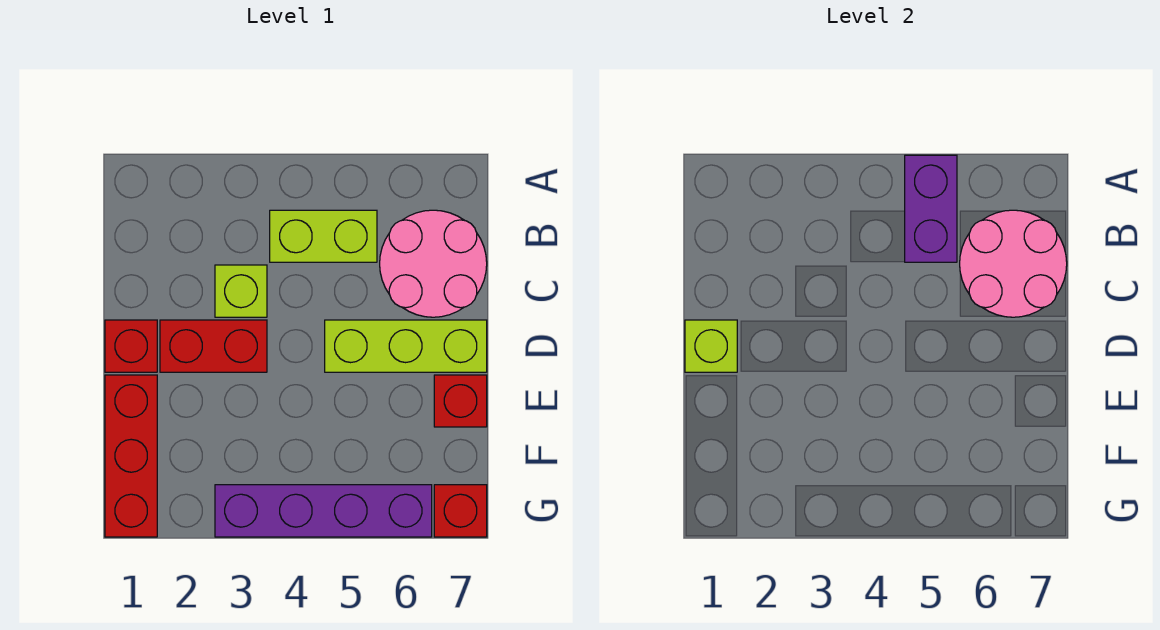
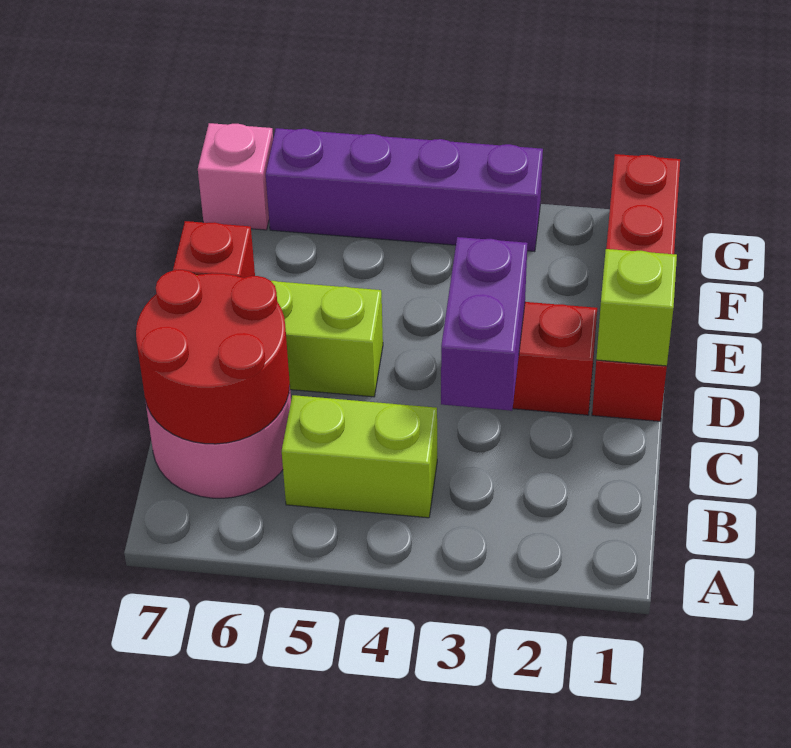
purple brick A5:B5 level 2 -> purple brick C3:D3 level 2
pink round brick B6:C7 level 2 -> red round brick B6:C7 level 2
lime brick C3 level 1 -> none
red brick G7 level 1 -> pink brick G7 level 1

